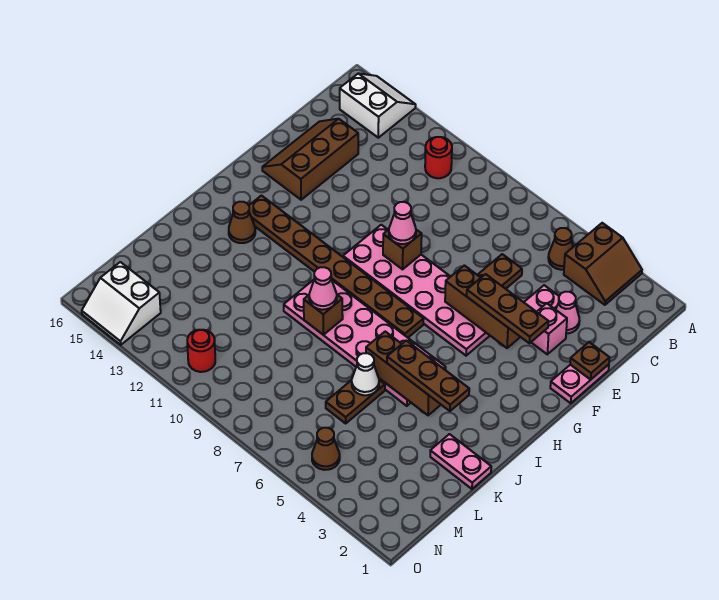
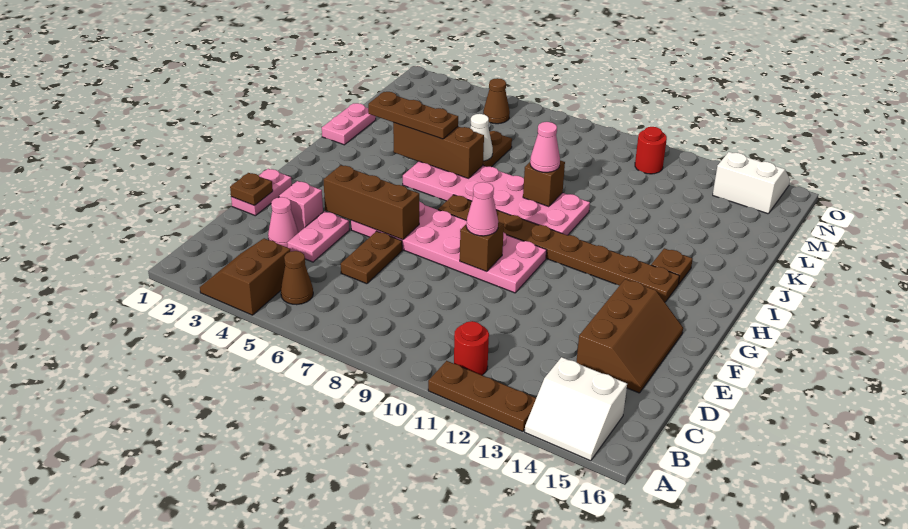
brown plate F3:F5 level 3 -> brown plate A11:A13 level 1
brown cone I14 level 1 -> brown plate I14 level 1
pink plate K1:K2 level 1 -> pink plate J1:K1 level 1

